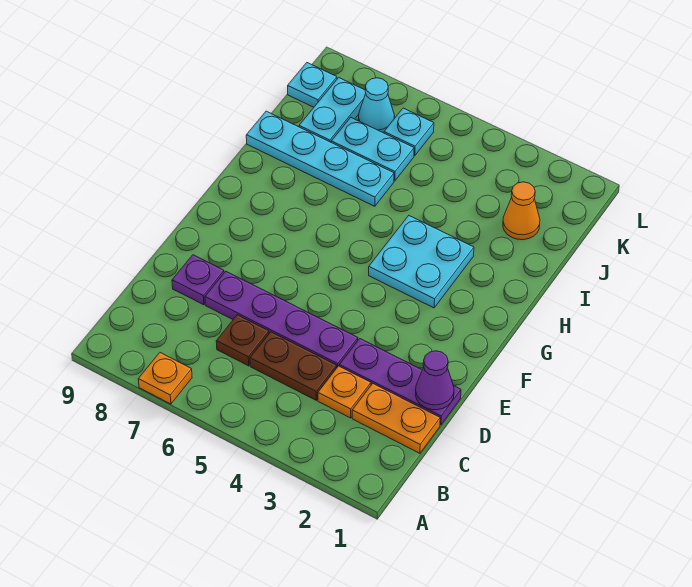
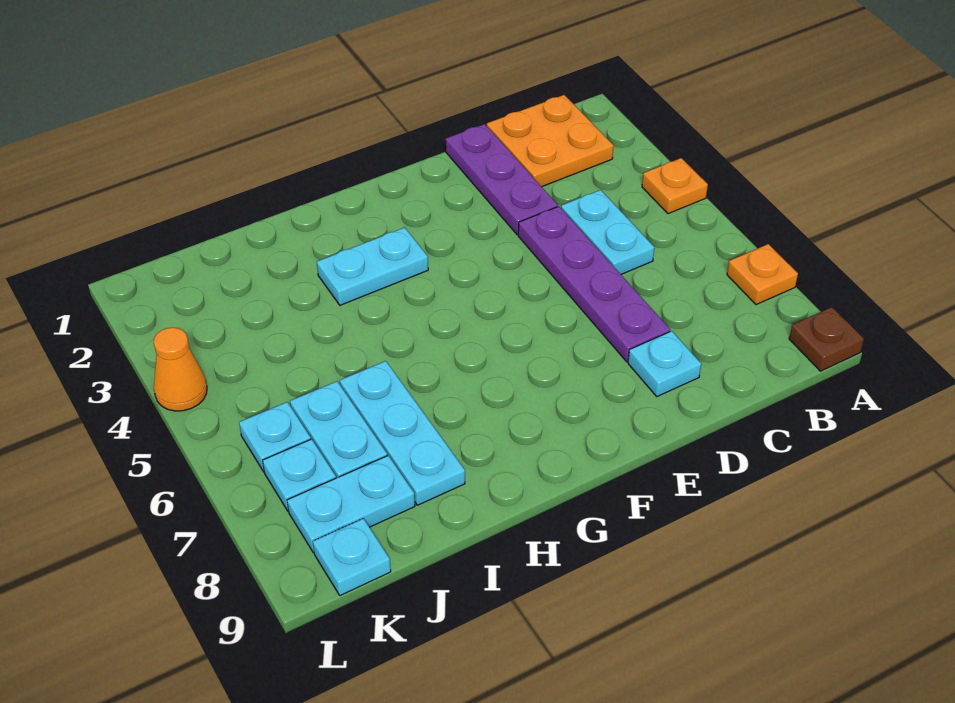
orange plate C1:C2 level 1 -> orange plate B1:C2 level 1
orange plate C3 level 1 -> orange plate A4 level 1
brown plate C4:C5 level 1 -> cyan plate C4:C5 level 1
brown plate C6 level 1 -> brown plate A9 level 1
purple cone D1 level 2 -> none
purple plate D8 level 1 -> cyan plate D8 level 1
cyan plate G3:H4 level 1 -> cyan plate G3:H3 level 1
cyan plate I6:I9 level 1 -> cyan plate I6:I8 level 1
orange cone J2 level 1 -> orange cone L4 level 1
cyan cone K7 level 1 -> cyan plate K7 level 1

